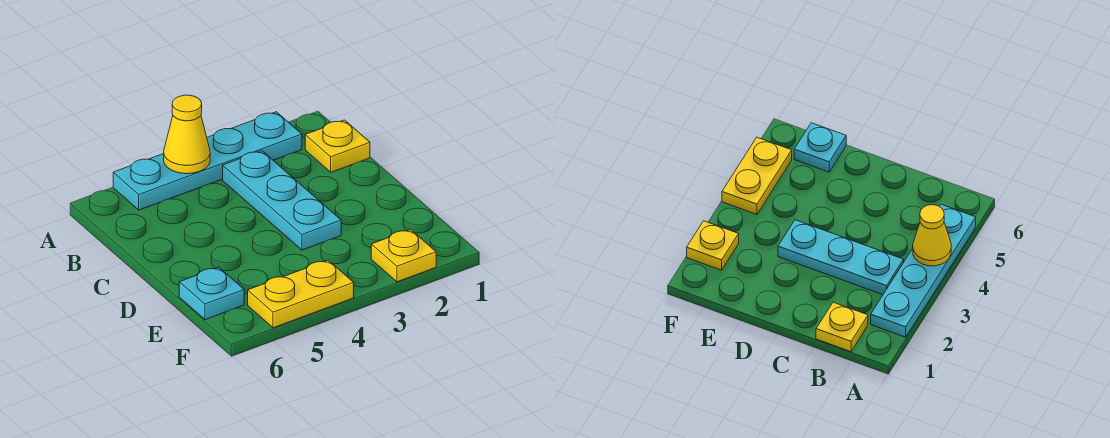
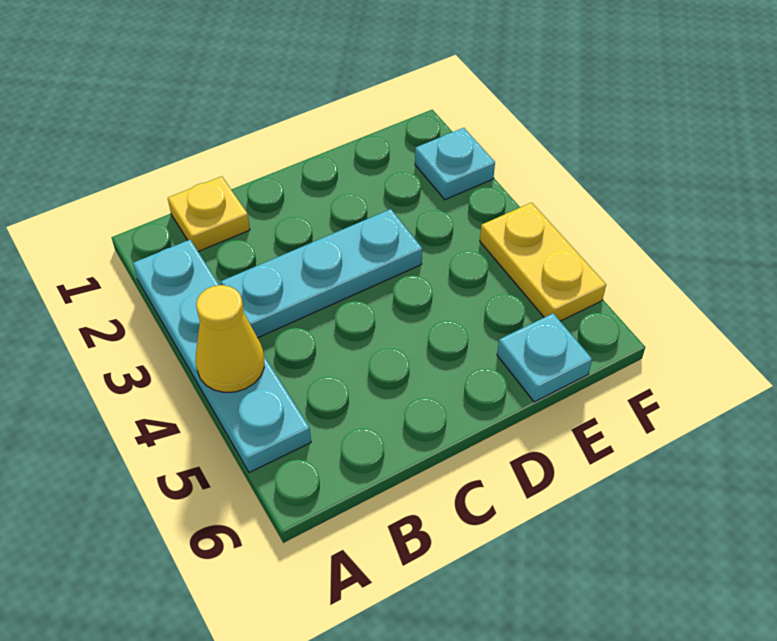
yellow plate F2 level 1 -> cyan plate F2 level 1

